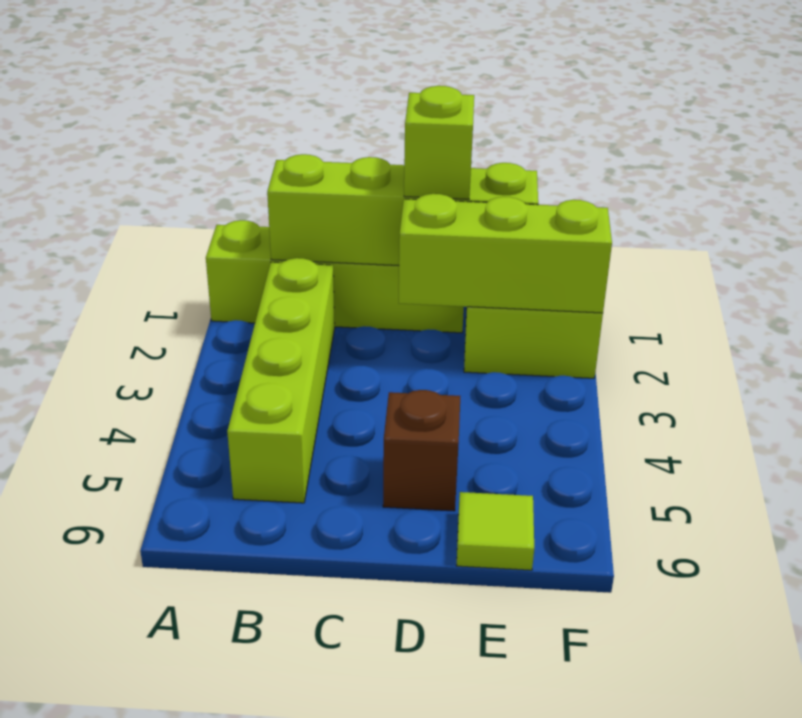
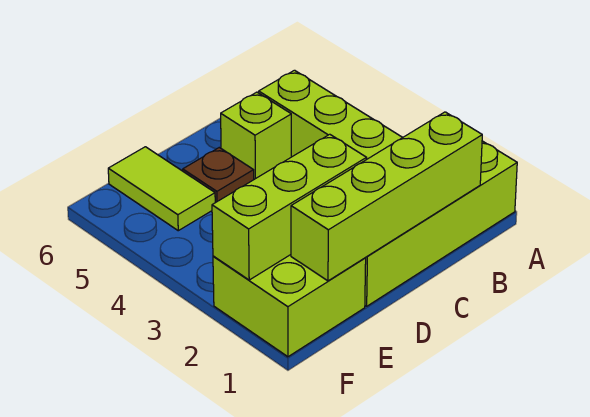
lime brick D1 level 3 -> lime brick C5 level 1
brown brick D5 level 1 -> brown plate D5 level 1
lime tile E6 level 1 -> lime tile E5:E6 level 1

